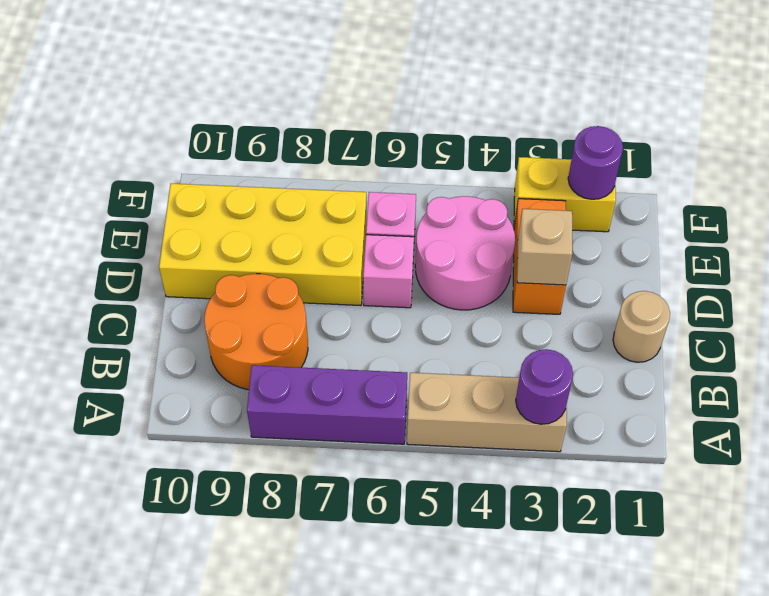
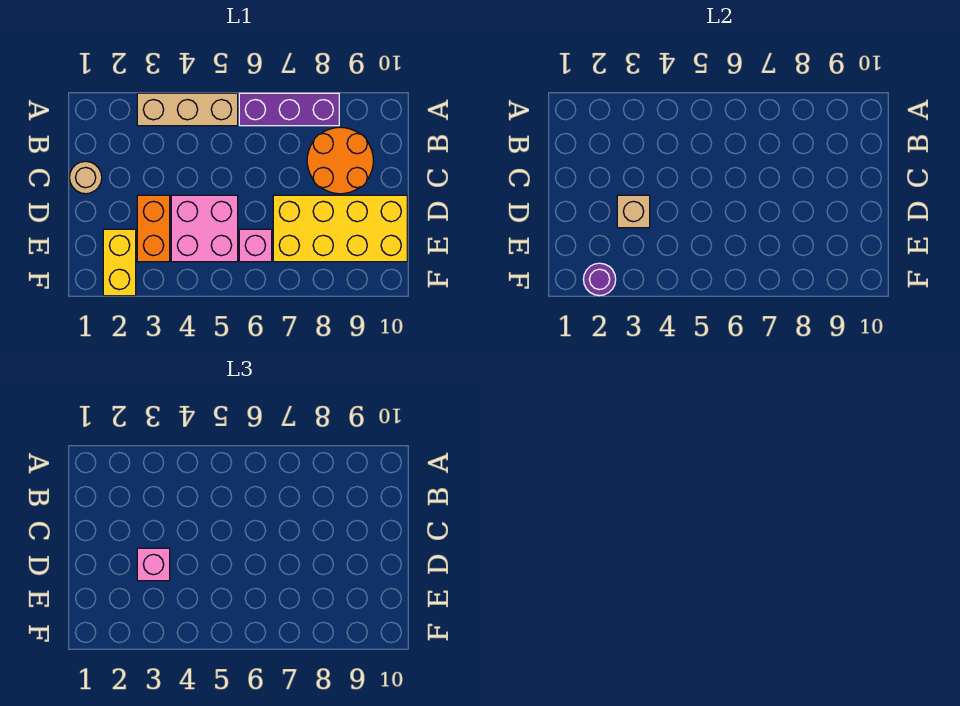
purple round brick A3 level 2 -> none
pink round brick D4:E5 level 1 -> pink brick D4:E5 level 1
pink brick D6 level 1 -> pink brick D3 level 3
yellow brick F2:F3 level 1 -> yellow brick E2:F2 level 1

